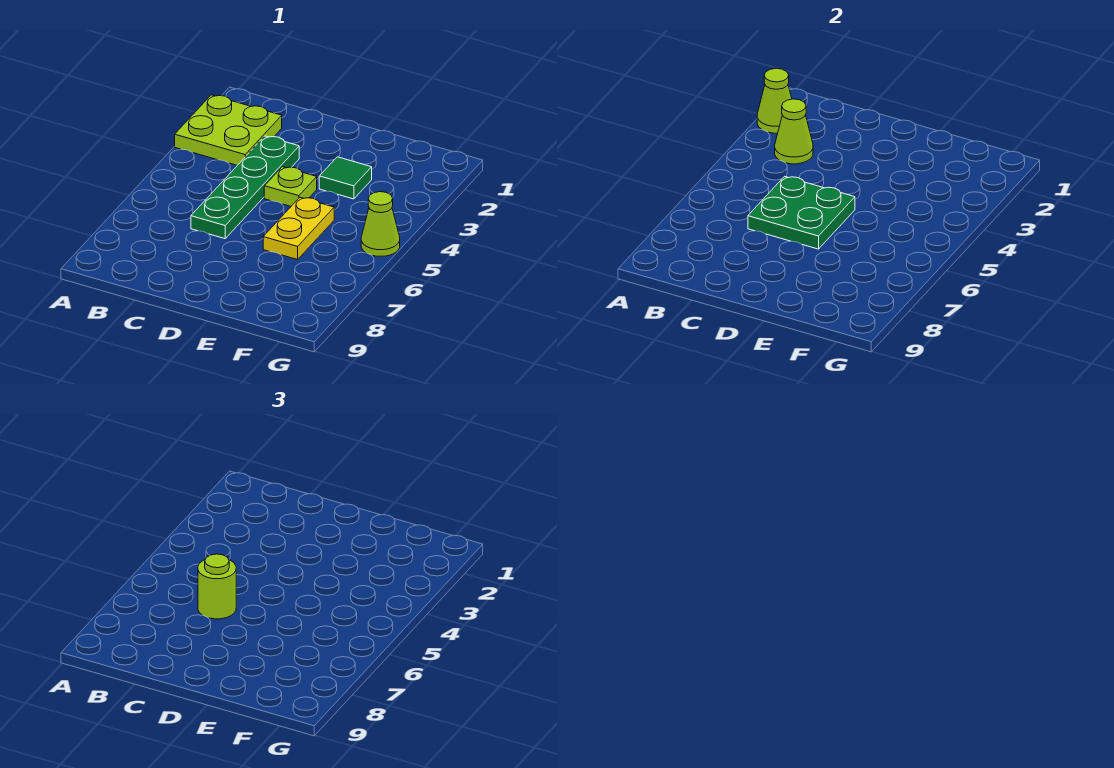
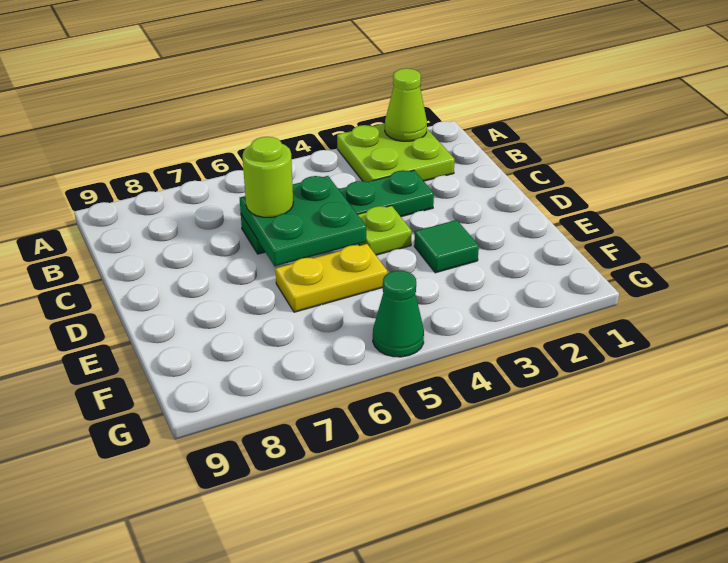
lime cone B3 level 2 -> none
lime cone G5 level 1 -> green cone G5 level 1

